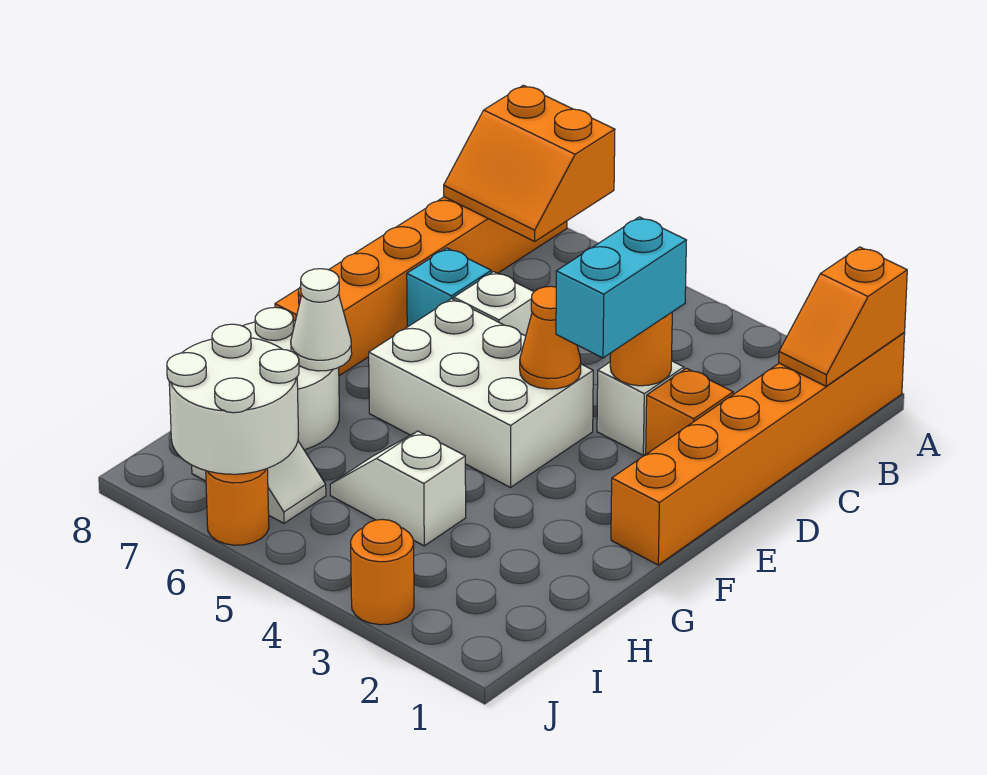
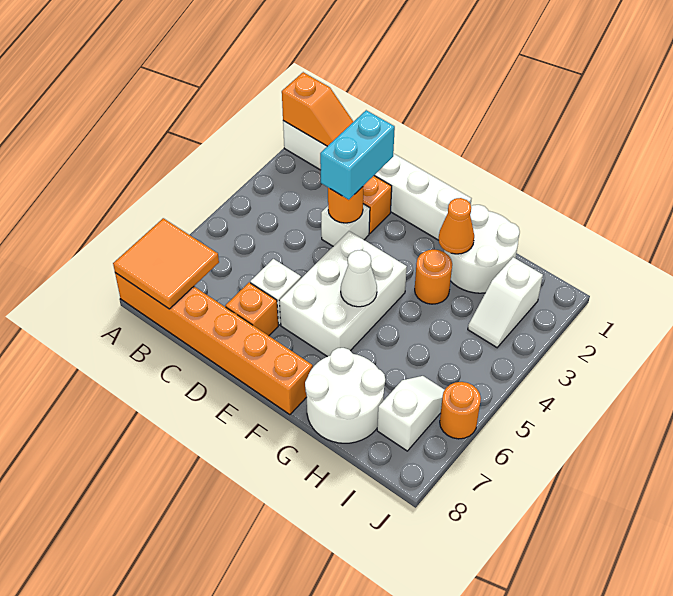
orange brick A1:F1 level 1 -> white brick A1:F1 level 1
orange slope A7:B8 level 2 top A -> orange tile A7:B8 level 2
cyan brick D3:E3 level 3 -> cyan brick D2:D3 level 3
cyan brick D7 level 1 -> orange brick D7 level 1
orange cone E4 level 2 -> orange cone G2 level 2
white cone G7 level 2 -> white cone F5 level 2
white slope H4:H5 level 1 top 4 -> white slope I2:I3 level 1 top 2
white round brick I6:J7 level 2 -> white round brick G1:H2 level 1
orange round brick J3 level 1 -> orange round brick G3 level 1

